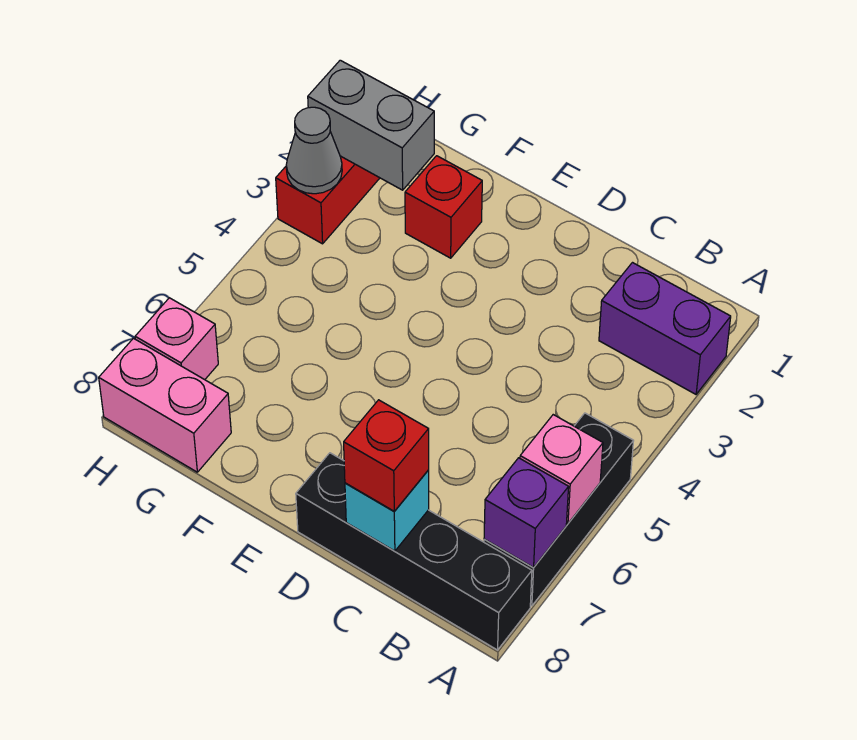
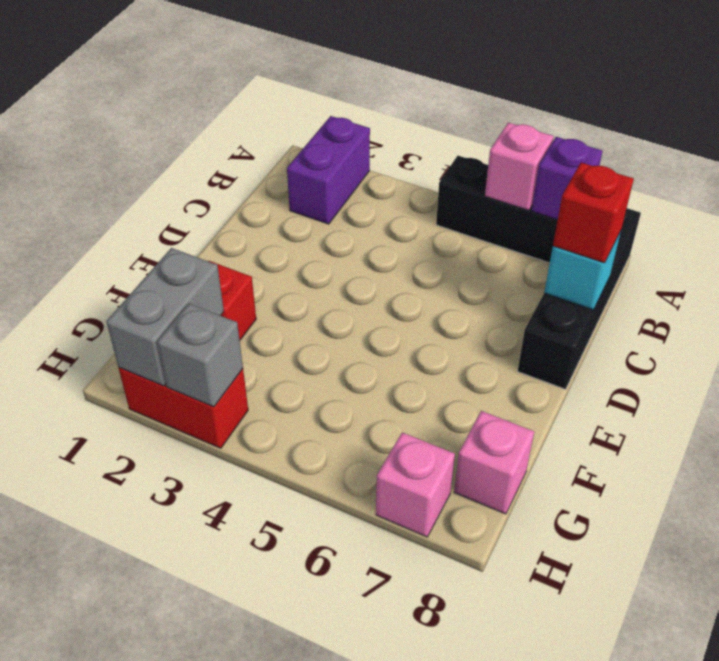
pink brick G8:H8 level 1 -> pink brick G8 level 1
grey cone H3 level 2 -> grey brick H3 level 2

